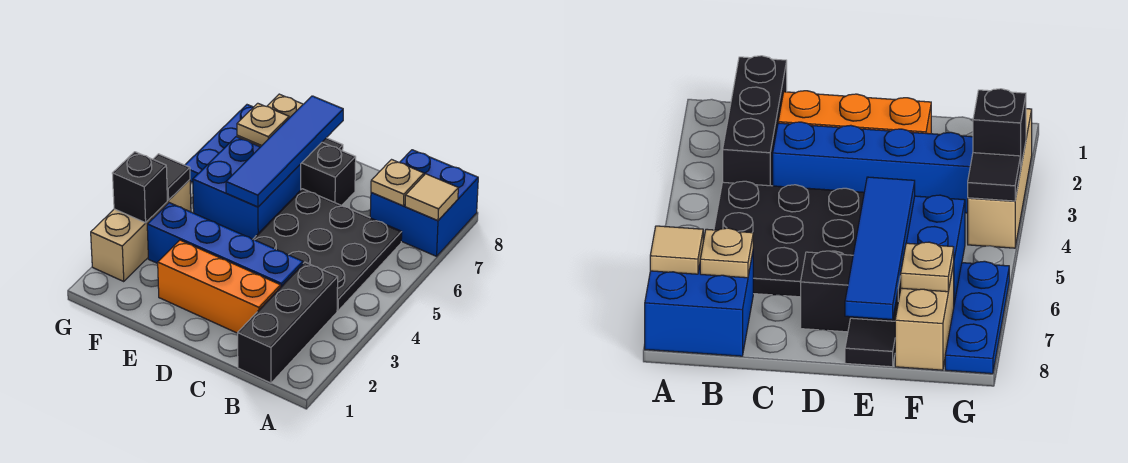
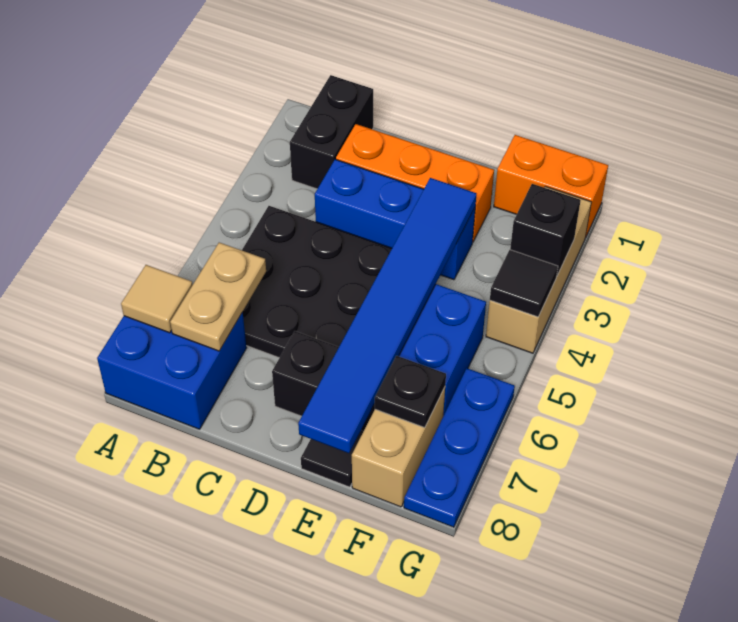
black brick B1:B3 level 1 -> black brick B1:B2 level 1
tan plate B7 level 2 -> tan plate B6:B7 level 2
blue brick C3:F3 level 1 -> blue brick C3:E3 level 1
blue tile E5:E8 level 2 -> blue tile E3:E8 level 2
none -> orange brick F1:G1 level 1
tan plate F7 level 2 -> black plate F7 level 2

